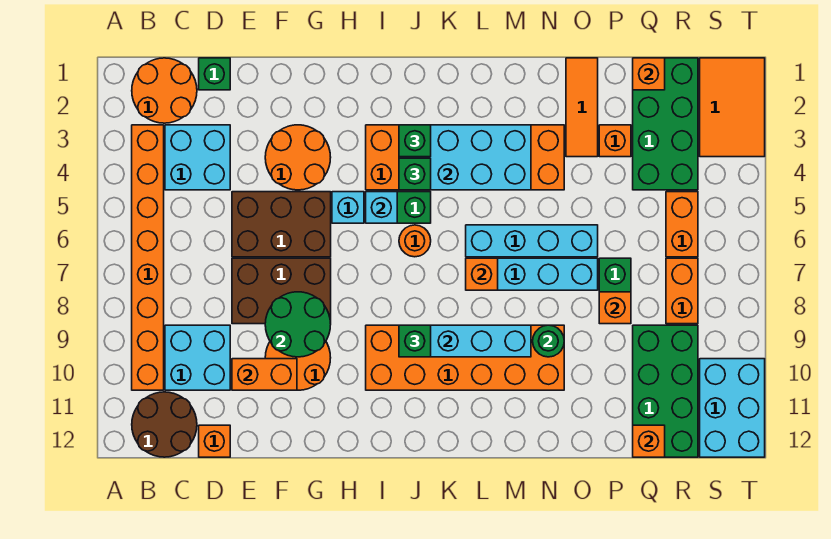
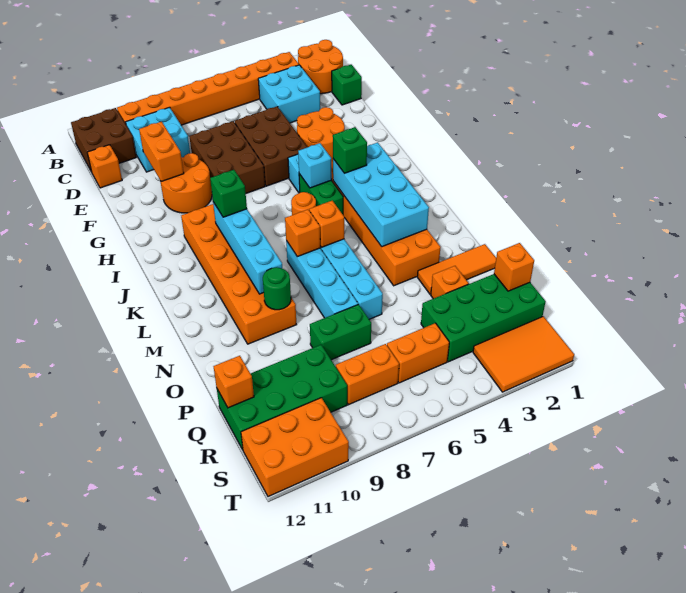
brown round brick B11:C12 level 1 -> brown brick B11:C12 level 1
green round brick F8:G9 level 2 -> none
green brick J3 level 3 -> none
orange brick P8 level 2 -> orange brick L6 level 2
cyan brick S10:T12 level 1 -> orange brick S10:T12 level 1

